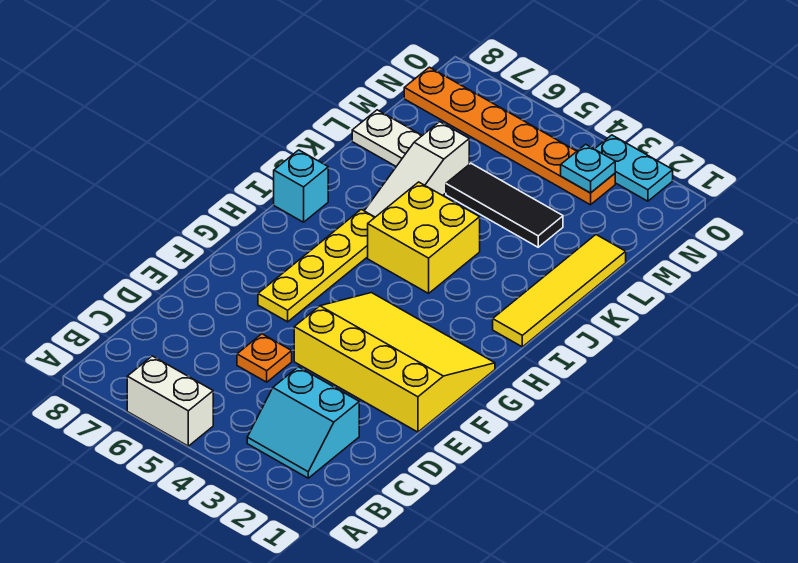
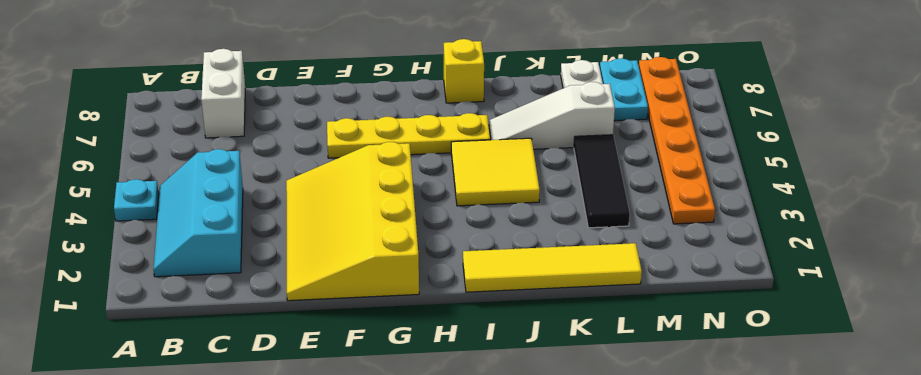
white brick A5:A6 level 1 -> white brick C7:C8 level 1
cyan slope B2:C3 level 1 top C -> cyan slope B2:C4 level 1 top C
orange plate D5 level 1 -> none
yellow slope E1:G4 level 1 top E -> yellow slope E1:G4 level 1 top G
yellow brick I4:J5 level 1 -> yellow tile I4:J5 level 1
cyan brick I8 level 1 -> yellow brick I8 level 1
cyan plate N3 level 2 -> cyan plate A4 level 1
cyan plate O2:O3 level 1 -> cyan plate M7:M8 level 1

